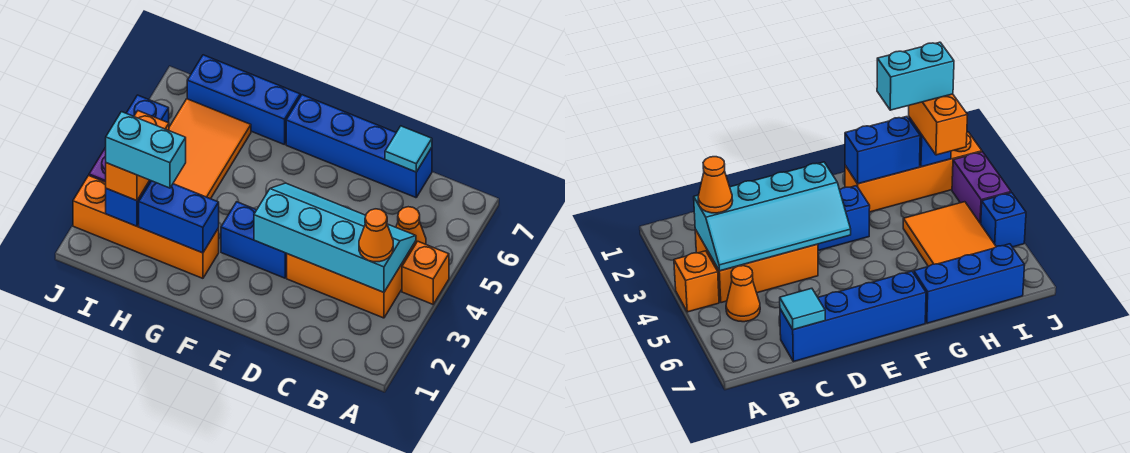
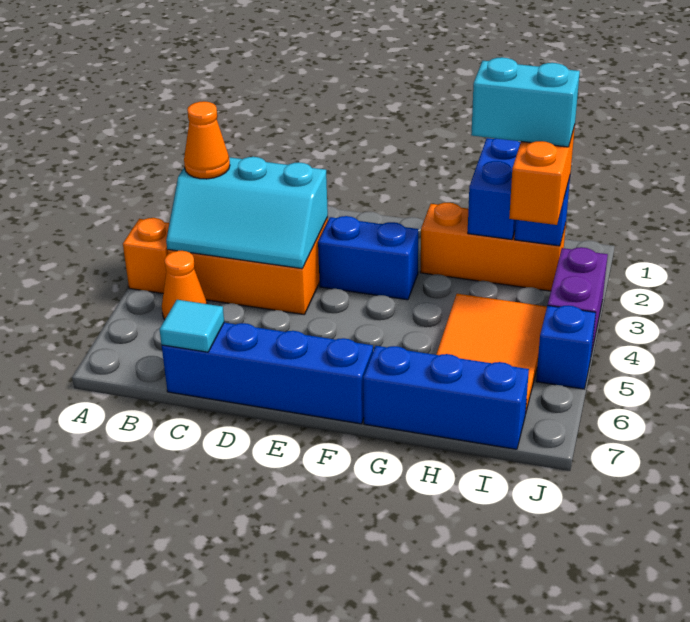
cyan slope B3:E4 level 2 top 3 -> cyan slope B3:D4 level 2 top 3
orange brick G2:J2 level 1 -> orange brick G2:I2 level 1
blue brick G2:H2 level 2 -> blue brick H1:H2 level 2

